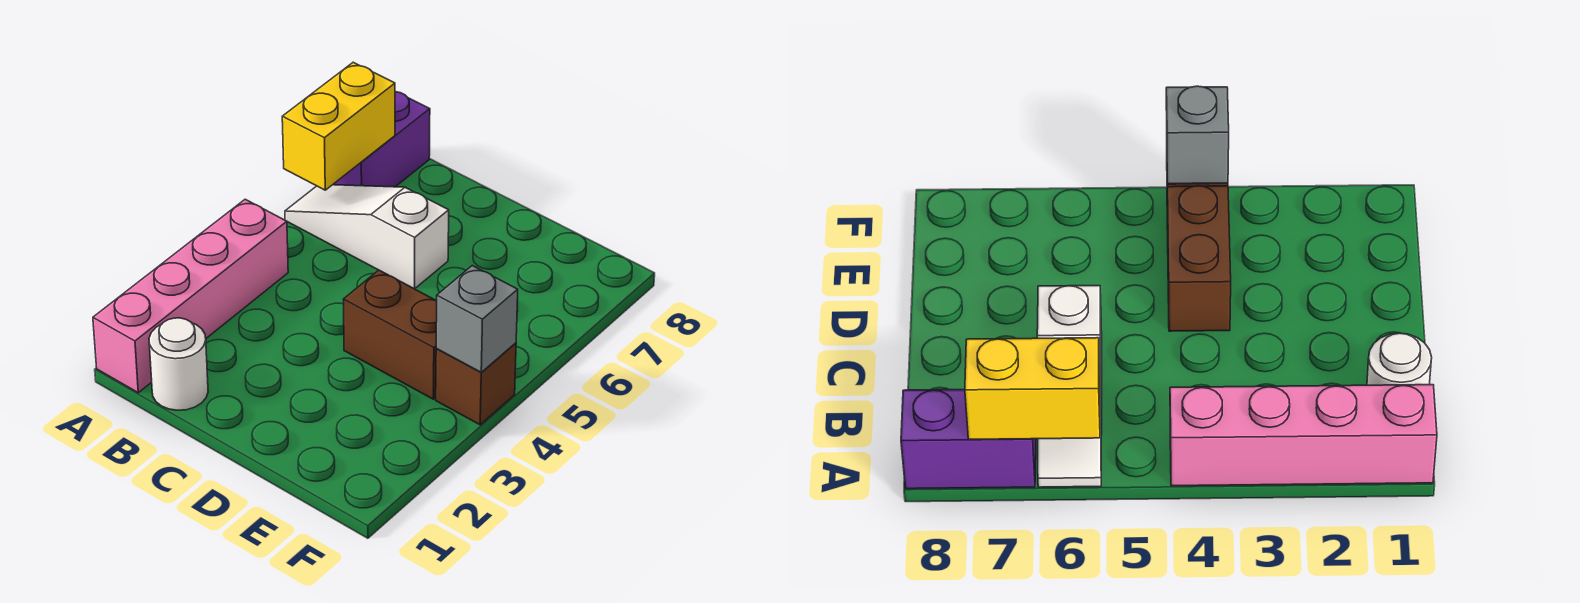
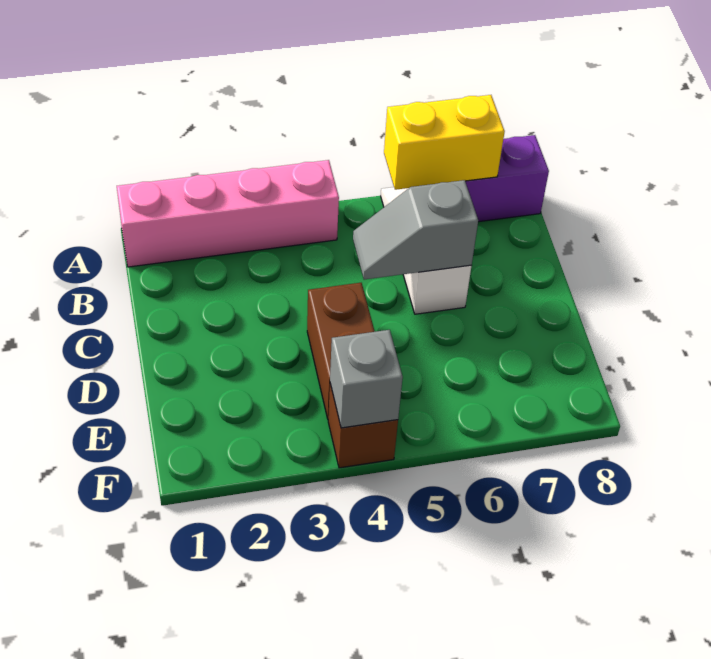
white round brick B1 level 1 -> none
none -> grey slope C5:C6 level 2 top 6

